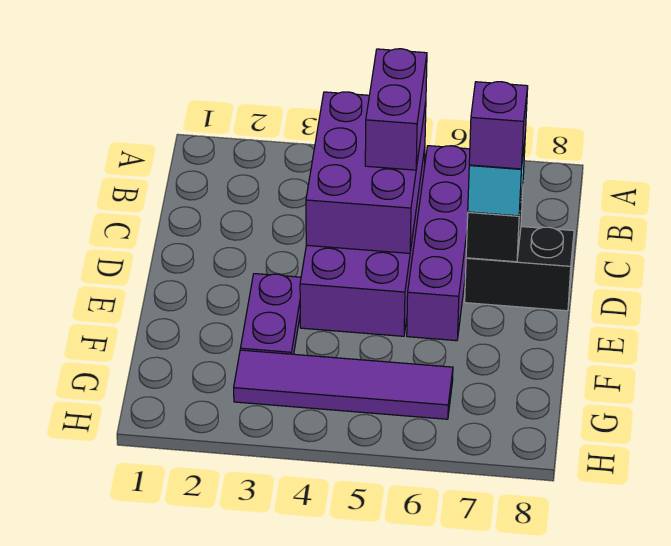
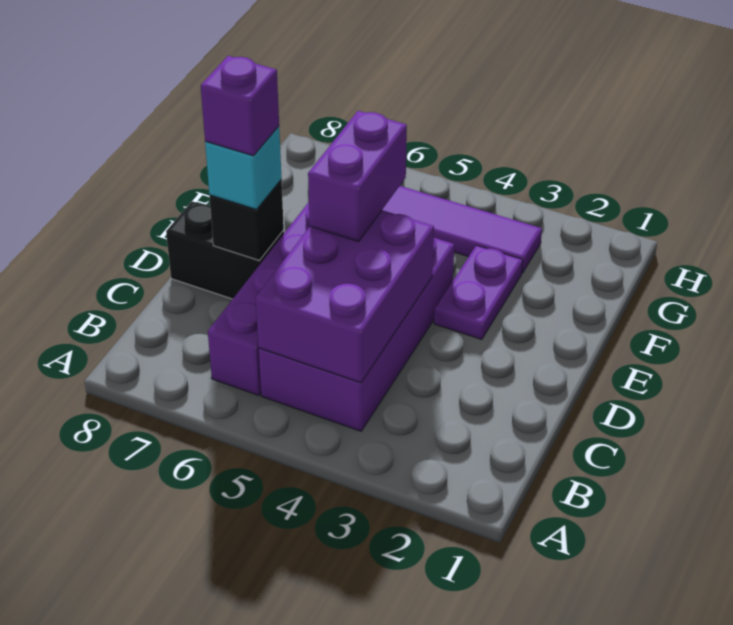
purple brick B5:C5 level 3 -> purple brick D5:E5 level 3

